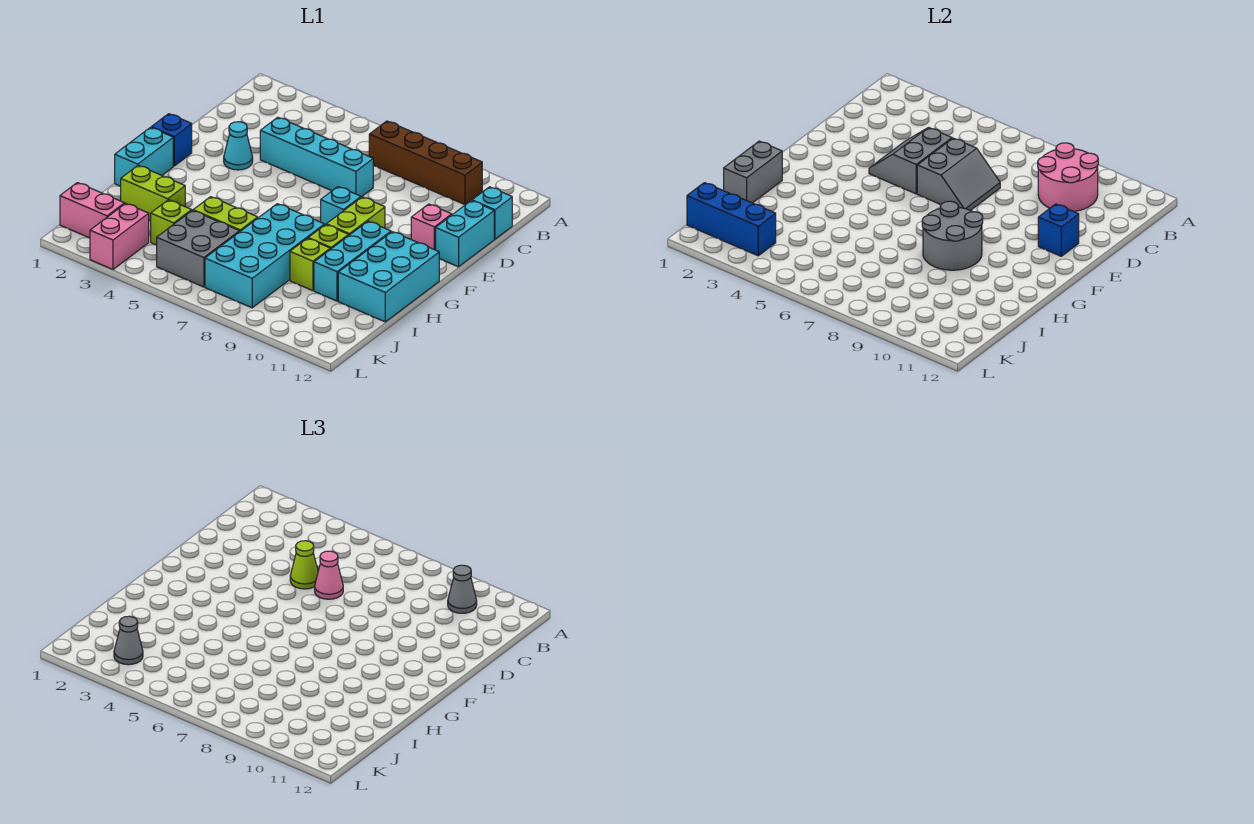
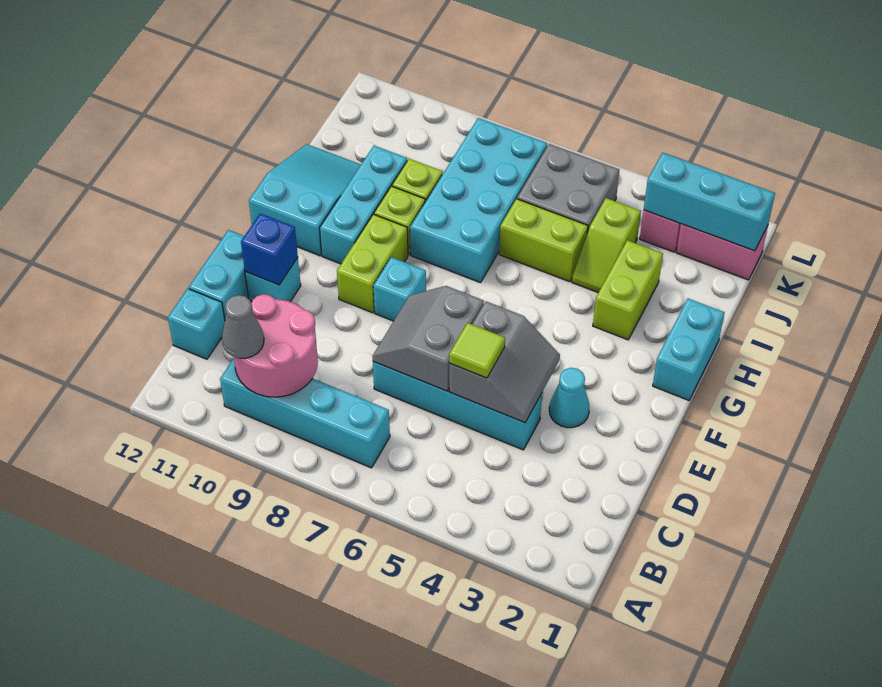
brown brick B7:B10 level 1 -> cyan brick B7:B10 level 1
lime cone D5 level 3 -> lime tile D5 level 3
pink cone D6 level 3 -> none
pink brick E11 level 1 -> cyan brick E11 level 1
blue brick F1 level 1 -> none
grey round brick G8:H9 level 2 -> none
cyan brick G11:I12 level 1 -> cyan slope G11:I12 level 1 top G
grey brick H1:I1 level 2 -> none
lime brick I2:I3 level 1 -> lime brick H3:I3 level 1
blue brick K1:K3 level 2 -> cyan brick K1:K3 level 2
grey cone K3 level 3 -> none

